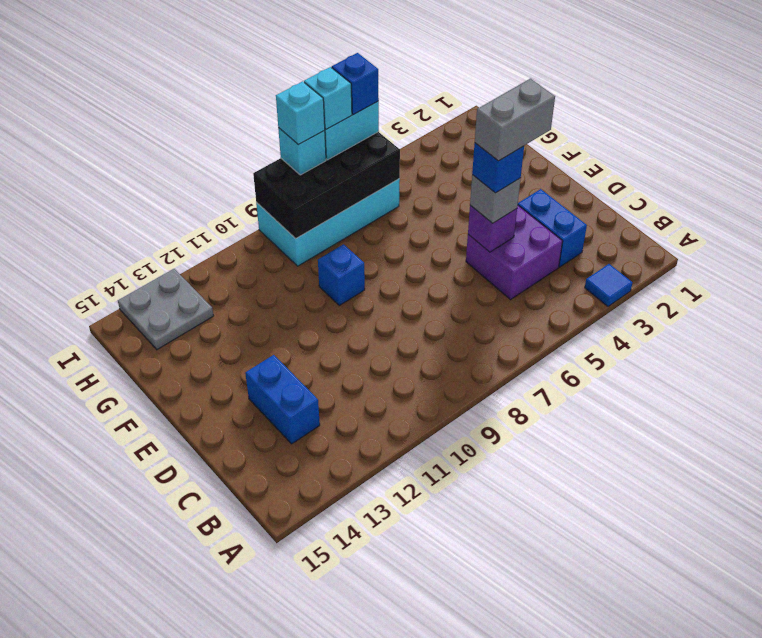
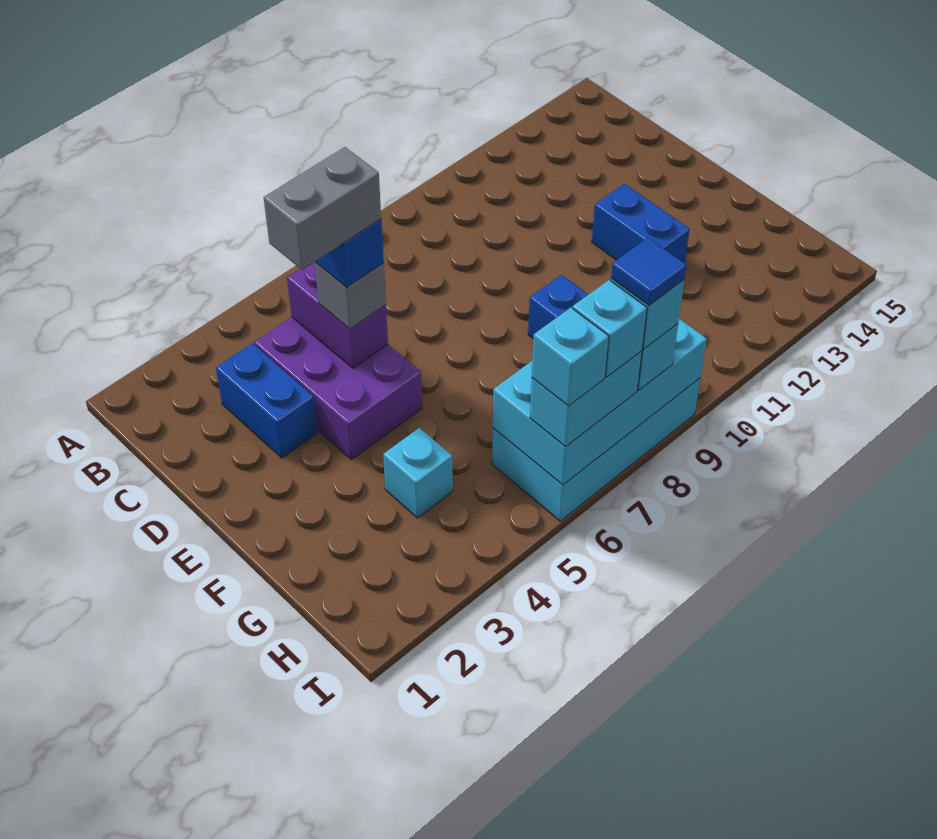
blue tile A3 level 1 -> blue tile I8 level 5
purple brick C4:D5 level 1 -> purple brick C4:E5 level 1
blue brick C13:D13 level 1 -> blue brick E12:F12 level 1
purple brick D5 level 2 -> purple brick C5:D5 level 2
none -> cyan brick G4 level 1
black brick H6:I9 level 2 -> cyan brick H6:I9 level 2
grey plate H13:I14 level 1 -> none
blue brick I6 level 4 -> cyan brick I6 level 4

